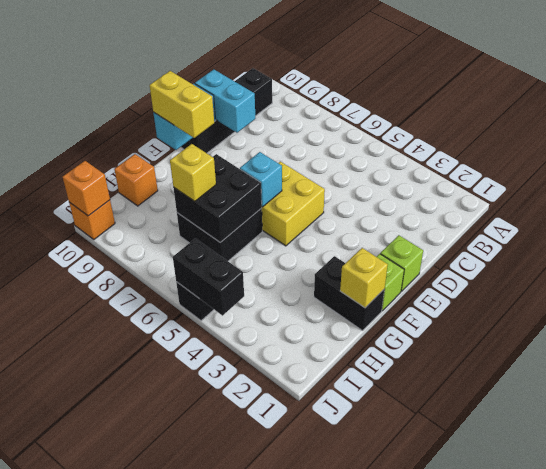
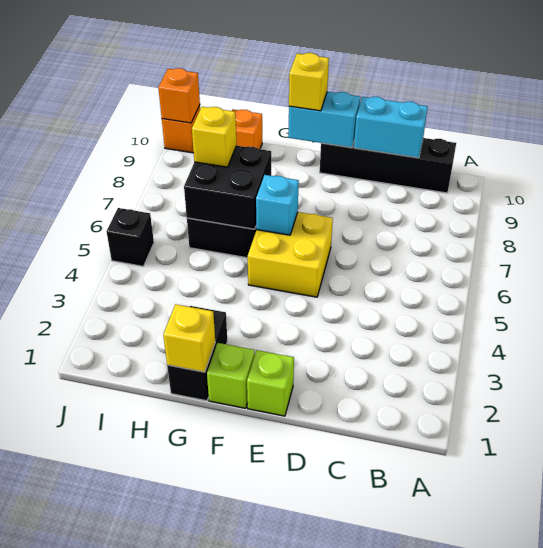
cyan brick D9:D10 level 2 -> cyan brick C10:D10 level 2
yellow brick F9:F10 level 3 -> yellow brick F10 level 3
black brick J4:J5 level 2 -> none

